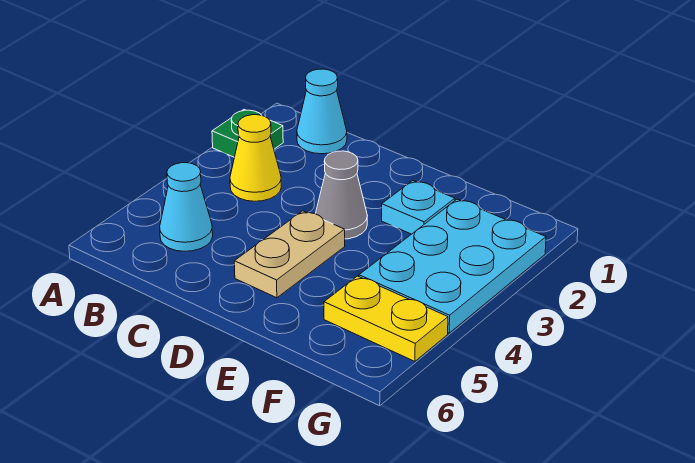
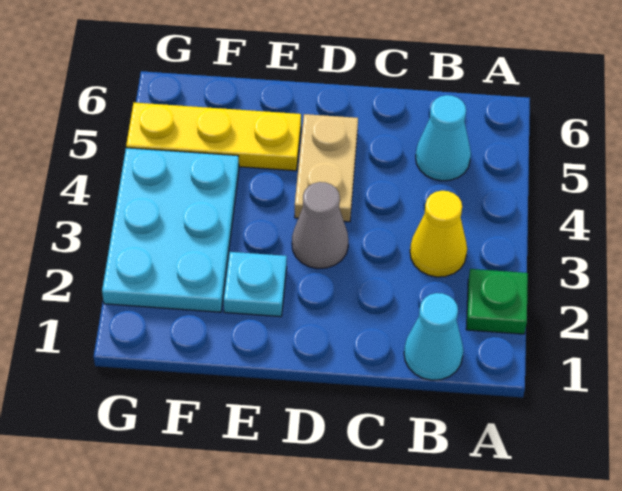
yellow plate F5:G5 level 1 -> yellow plate E5:G5 level 1

